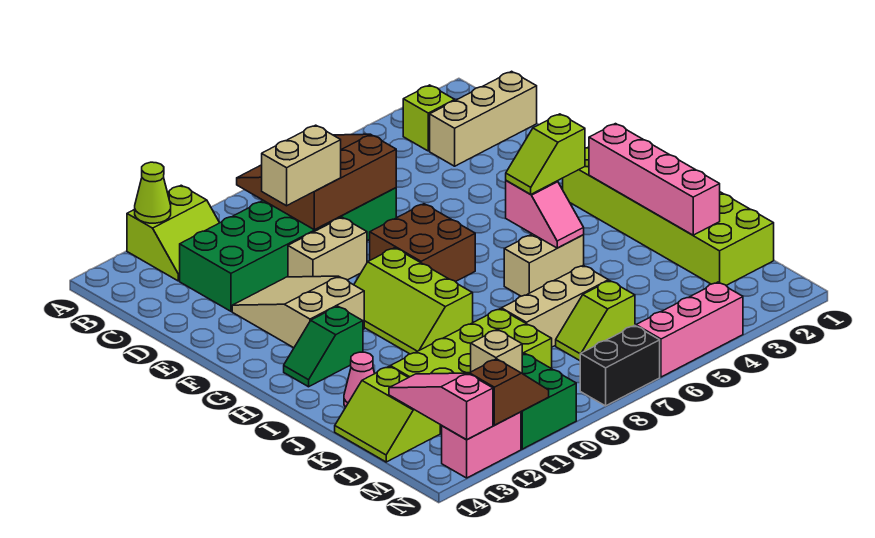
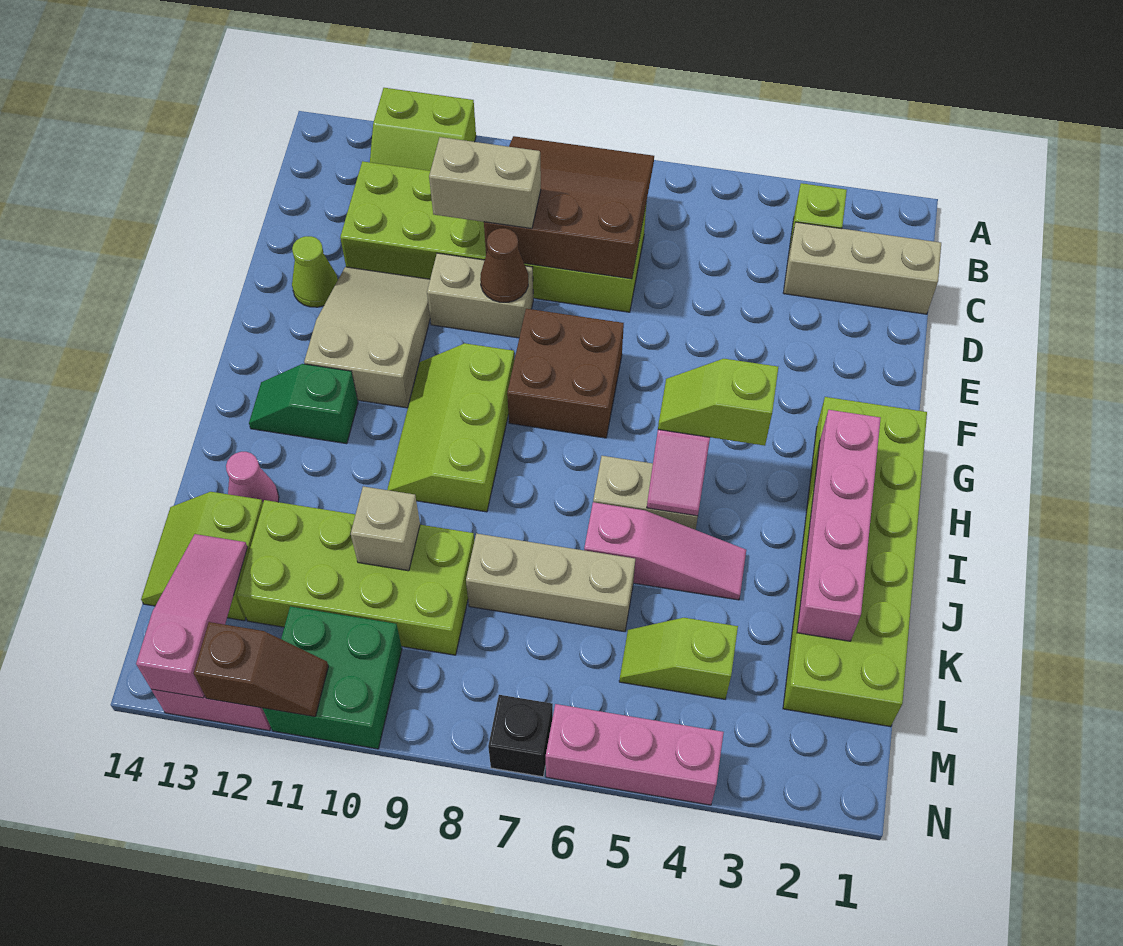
lime cone A12 level 2 -> lime cone E13 level 1
green brick C7:D12 level 1 -> lime brick C7:D12 level 1
none -> brown cone E9 level 2
none -> pink slope J4:J6 level 1 top 6
lime slope L6:L7 level 1 top 6 -> lime slope L4:L5 level 1 top 4
tan brick M11 level 2 -> tan brick K10 level 2
black brick N7:N8 level 1 -> black brick N7 level 1

